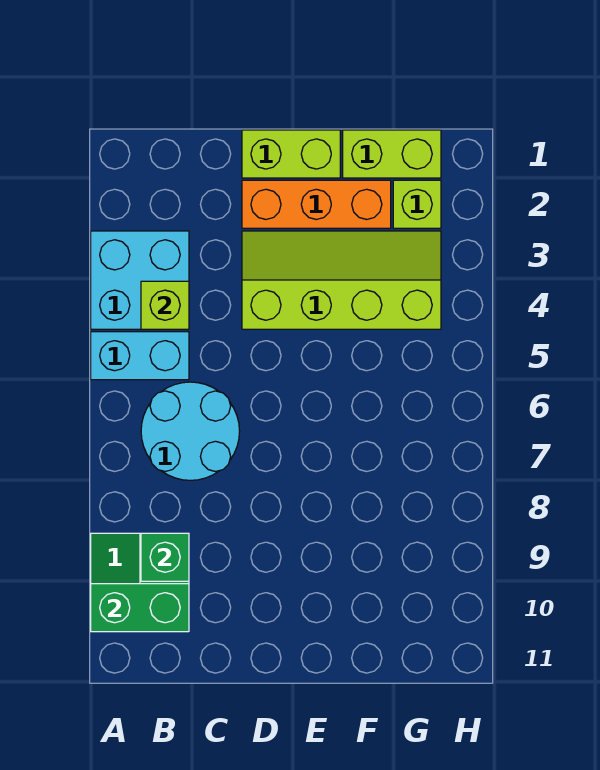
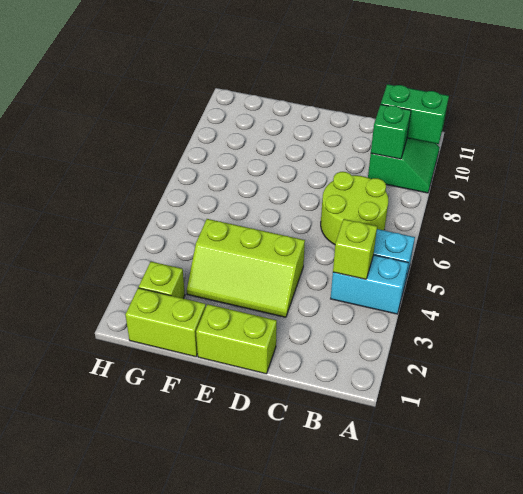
cyan brick A3:B4 level 1 -> cyan brick A4:B4 level 1
cyan round brick B6:C7 level 1 -> lime round brick B6:C7 level 1
orange brick D2:F2 level 1 -> none
lime slope D3:G4 level 1 top 4 -> lime slope D3:F4 level 1 top 4

